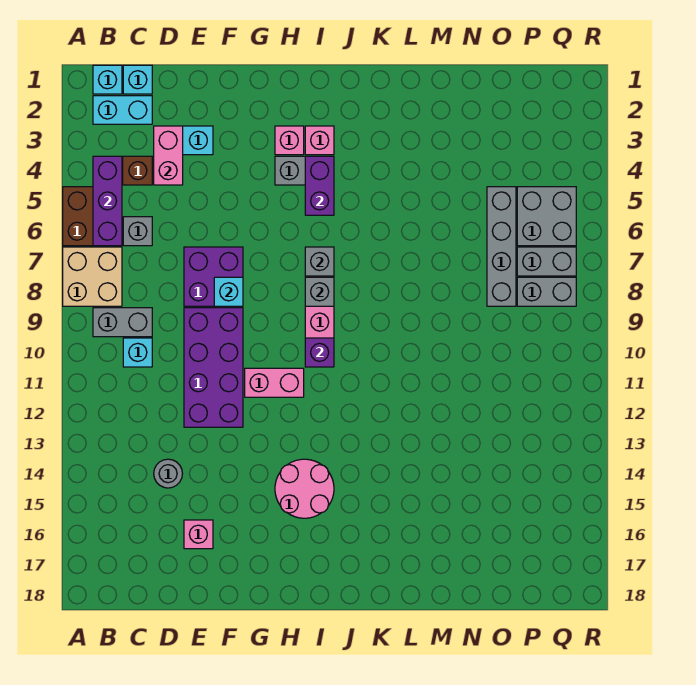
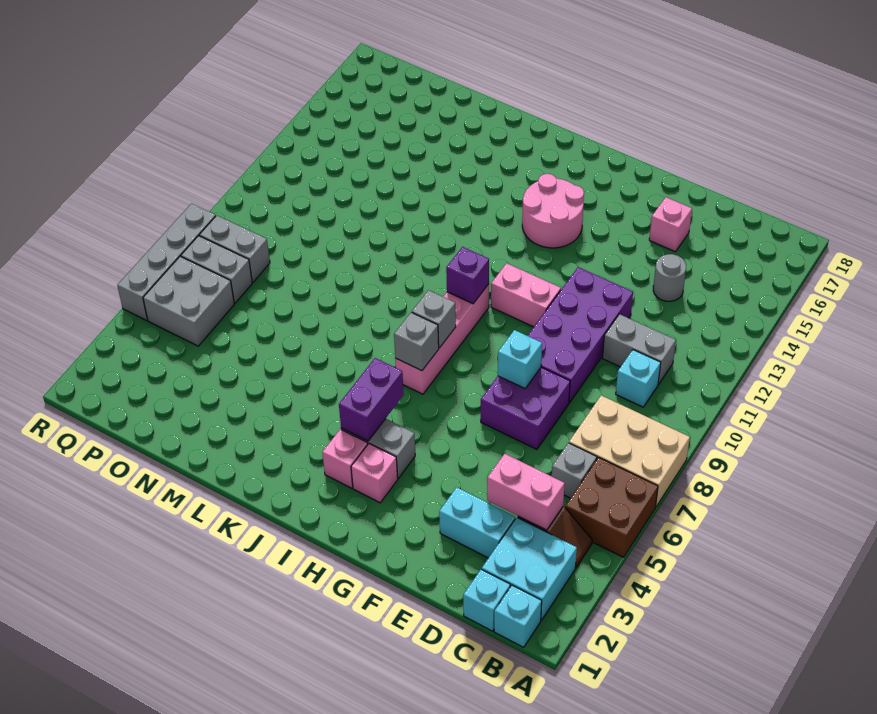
tan brick A7:B8 level 1 -> tan brick A7:C8 level 1
cyan brick B2:C2 level 1 -> cyan brick B2:C3 level 1
purple brick B4:B6 level 2 -> none
grey brick B9:C9 level 1 -> grey brick C11:D11 level 1
pink brick D3:D4 level 2 -> pink brick C4:D4 level 2
grey brick O5:O8 level 1 -> grey brick R5:R8 level 1

